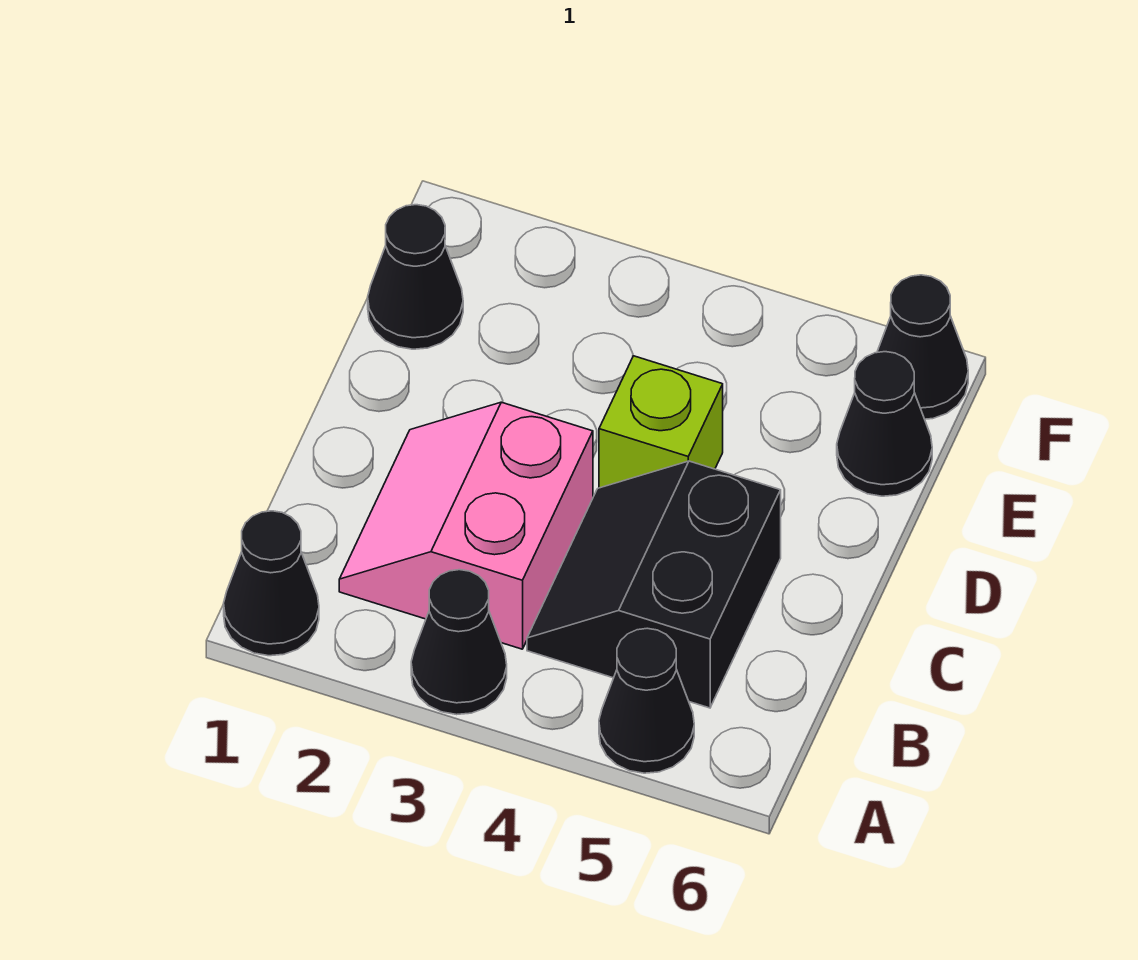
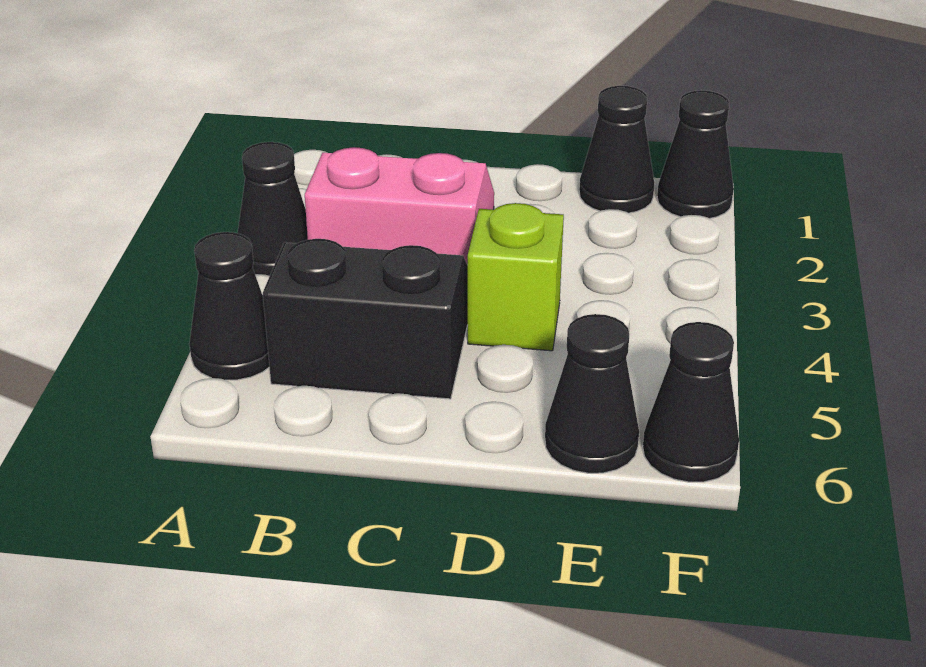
black cone A1 level 1 -> black cone F1 level 1

